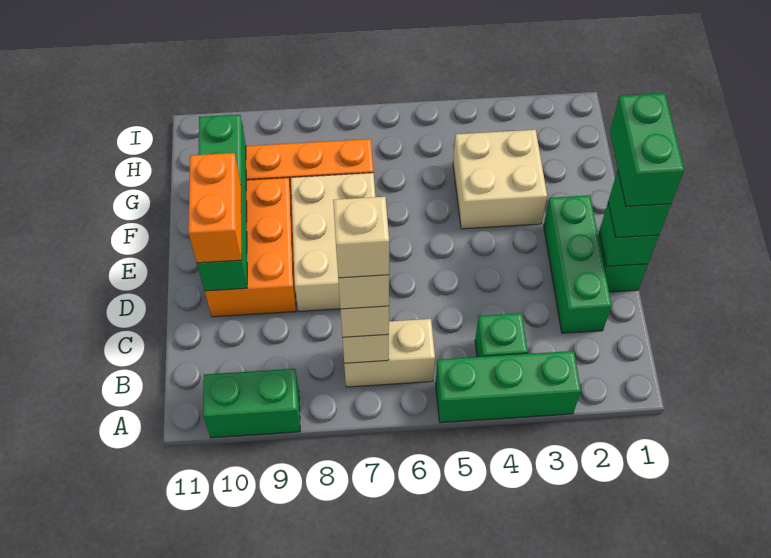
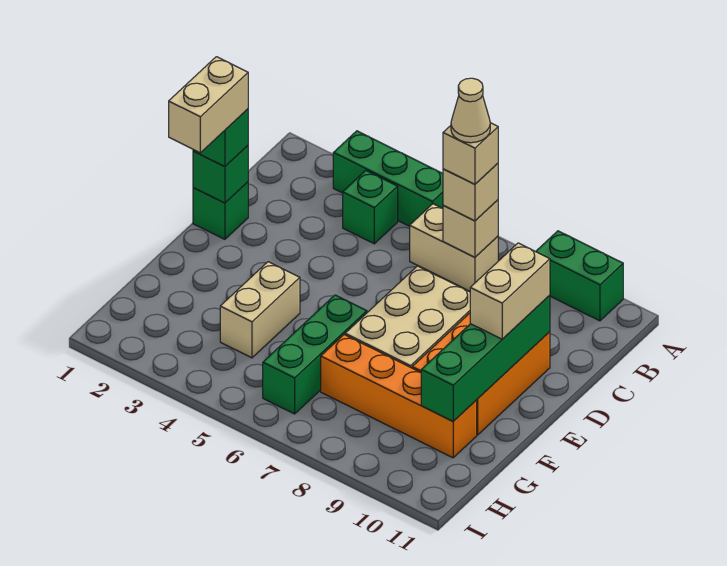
tan brick B7 level 5 -> tan cone B7 level 5
green brick C2:E2 level 1 -> green brick F6:H6 level 1
green brick D1:E1 level 4 -> tan brick D1:E1 level 4
orange brick D10:E10 level 3 -> tan brick D10:E10 level 3
tan brick F3:G4 level 1 -> tan brick F4:G4 level 1

